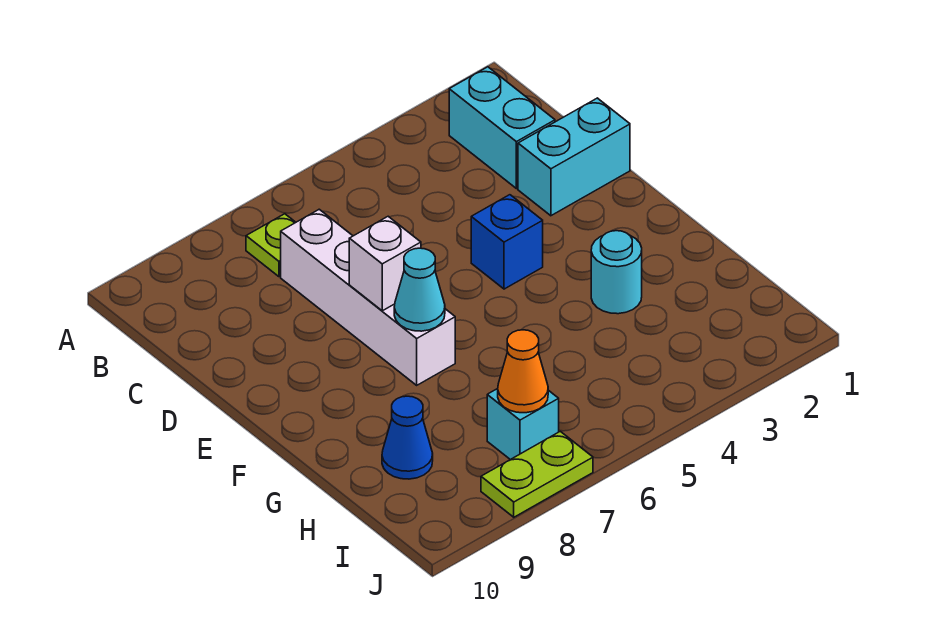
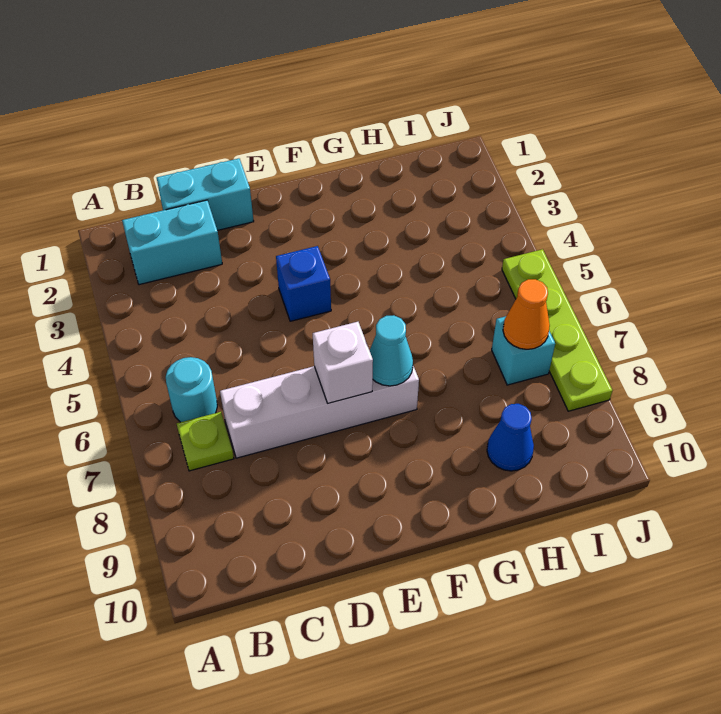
cyan brick D1:D2 level 1 -> cyan brick C1:D1 level 1
cyan round brick G3 level 1 -> cyan round brick B6 level 1
lime plate J7:J8 level 1 -> lime plate J5:J8 level 1

